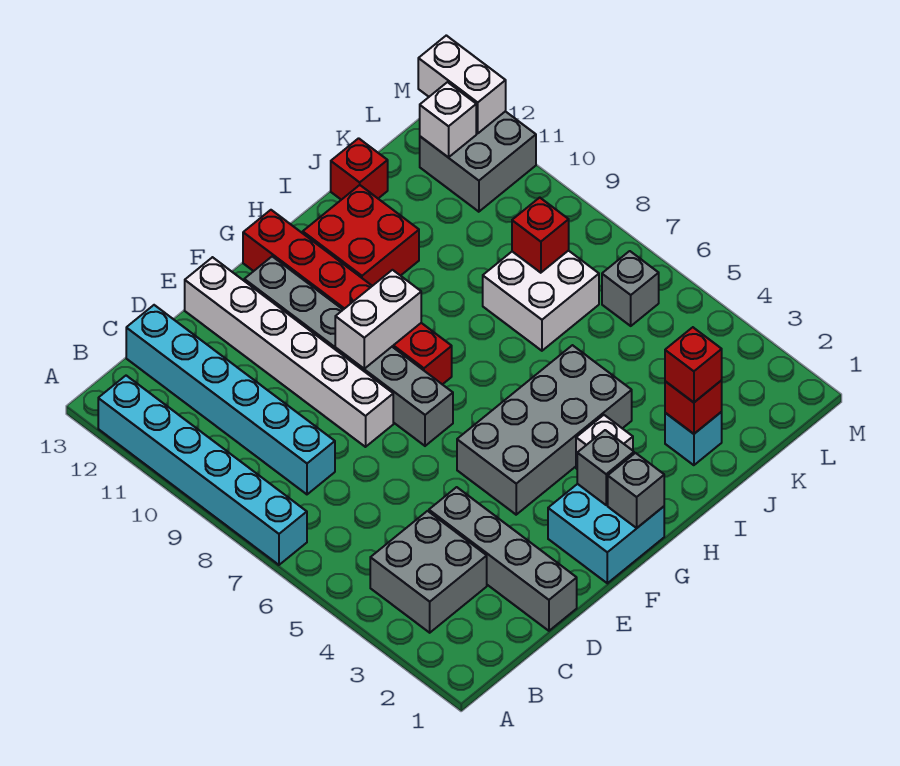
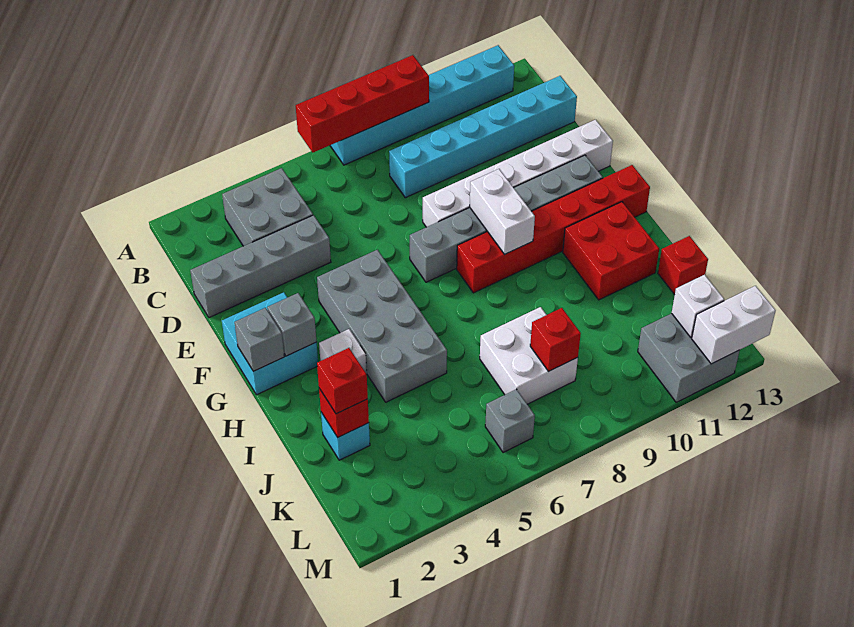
none -> red brick A6:A9 level 2

